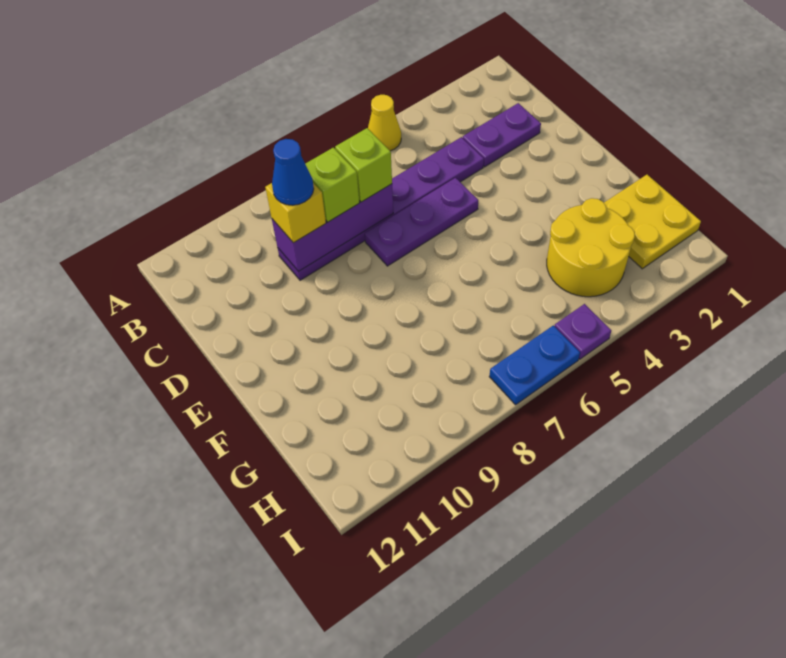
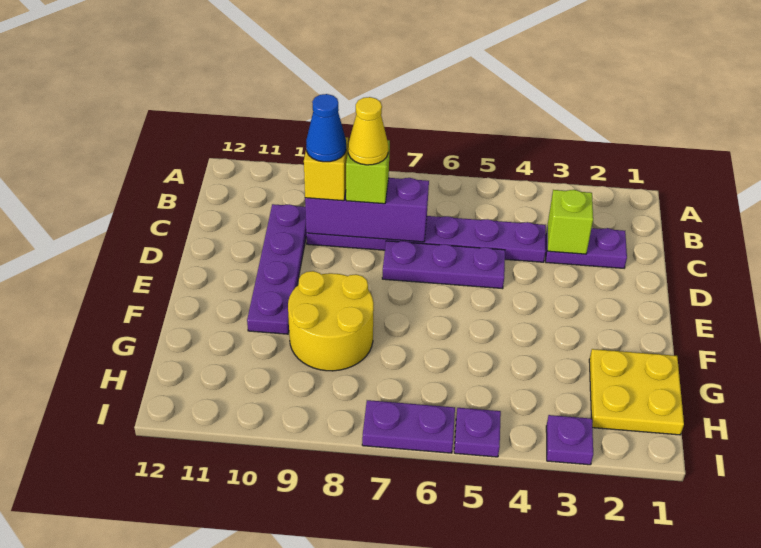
yellow cone A5 level 1 -> yellow cone C8 level 4
lime brick C7 level 3 -> lime brick C3 level 2
none -> purple plate C10:F10 level 1
yellow round brick G3:H4 level 1 -> yellow round brick F8:G9 level 1
none -> purple plate I3 level 1
blue plate I6:I7 level 1 -> purple plate I6:I7 level 1

